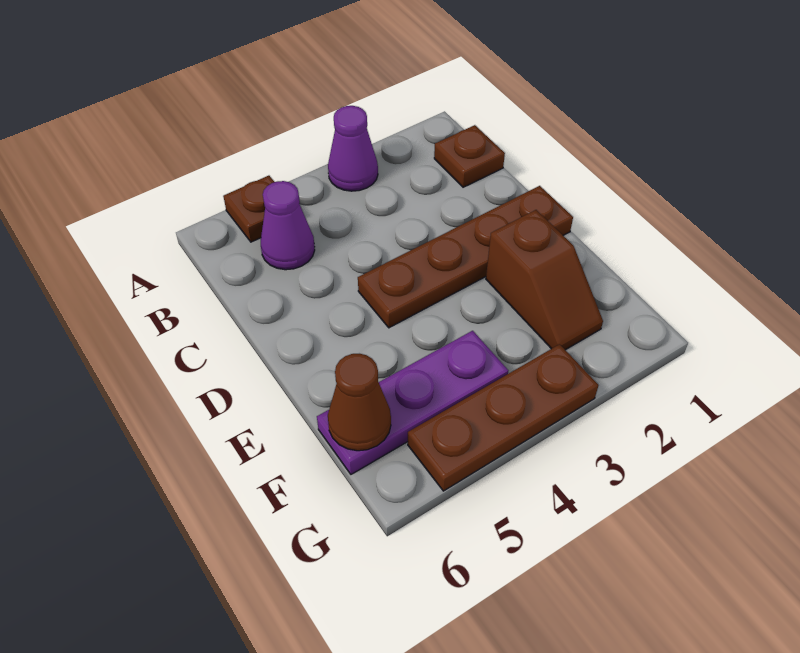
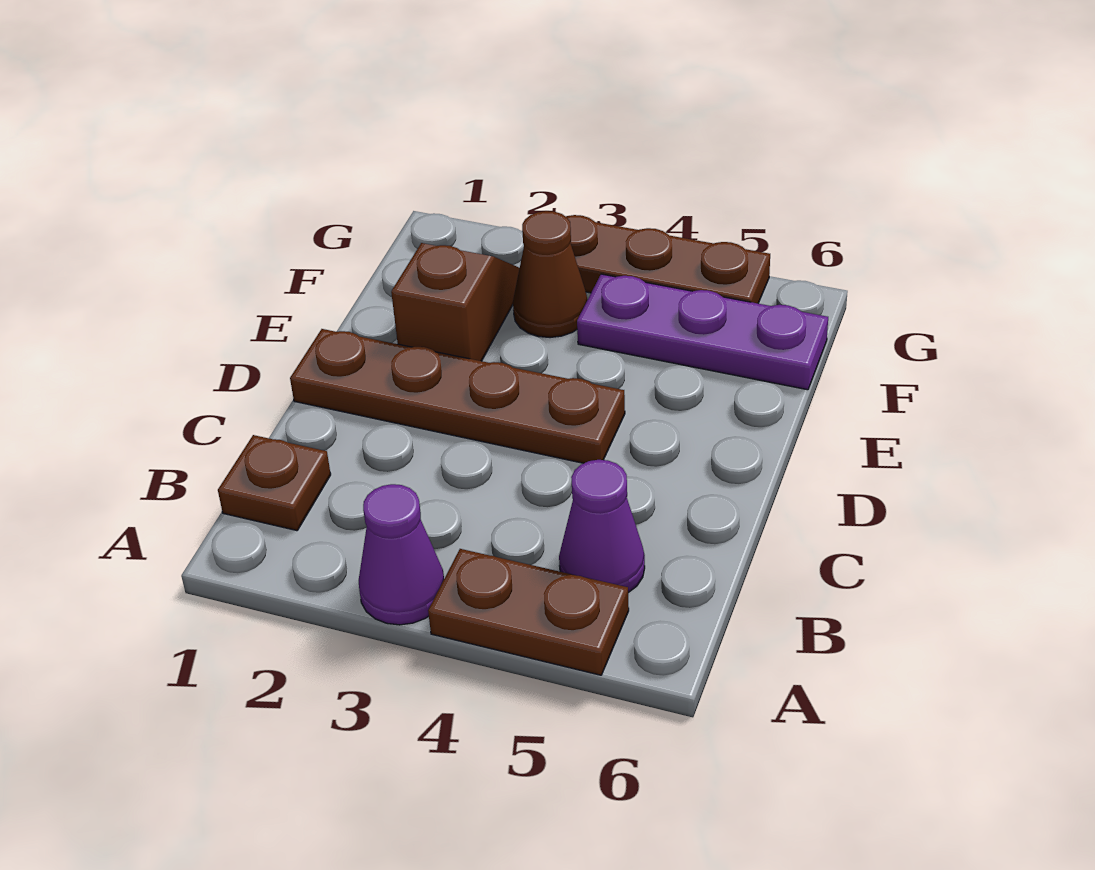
brown plate A5 level 1 -> brown plate A4:A5 level 1
brown cone F6 level 2 -> brown cone F3 level 1

